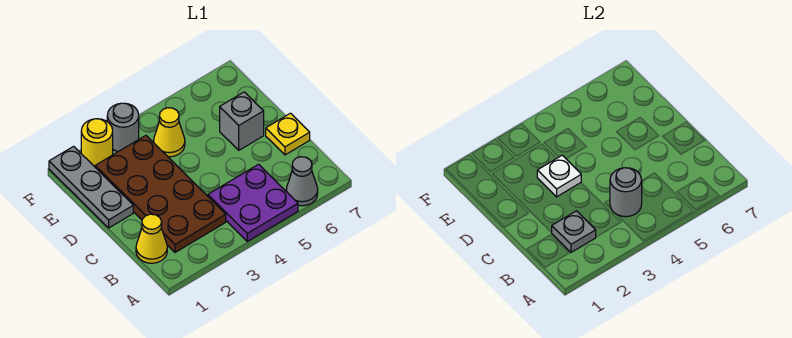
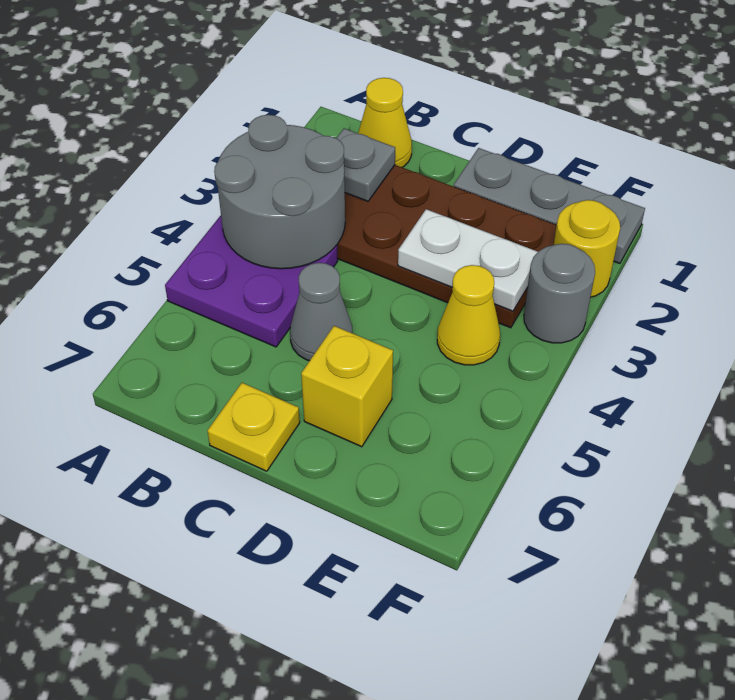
grey cone A6 level 1 -> grey cone C5 level 1
grey round brick B4 level 2 -> grey round brick A3:B4 level 2
white plate D3 level 2 -> white plate D3:E3 level 2
grey brick D6 level 1 -> yellow brick D6 level 1

